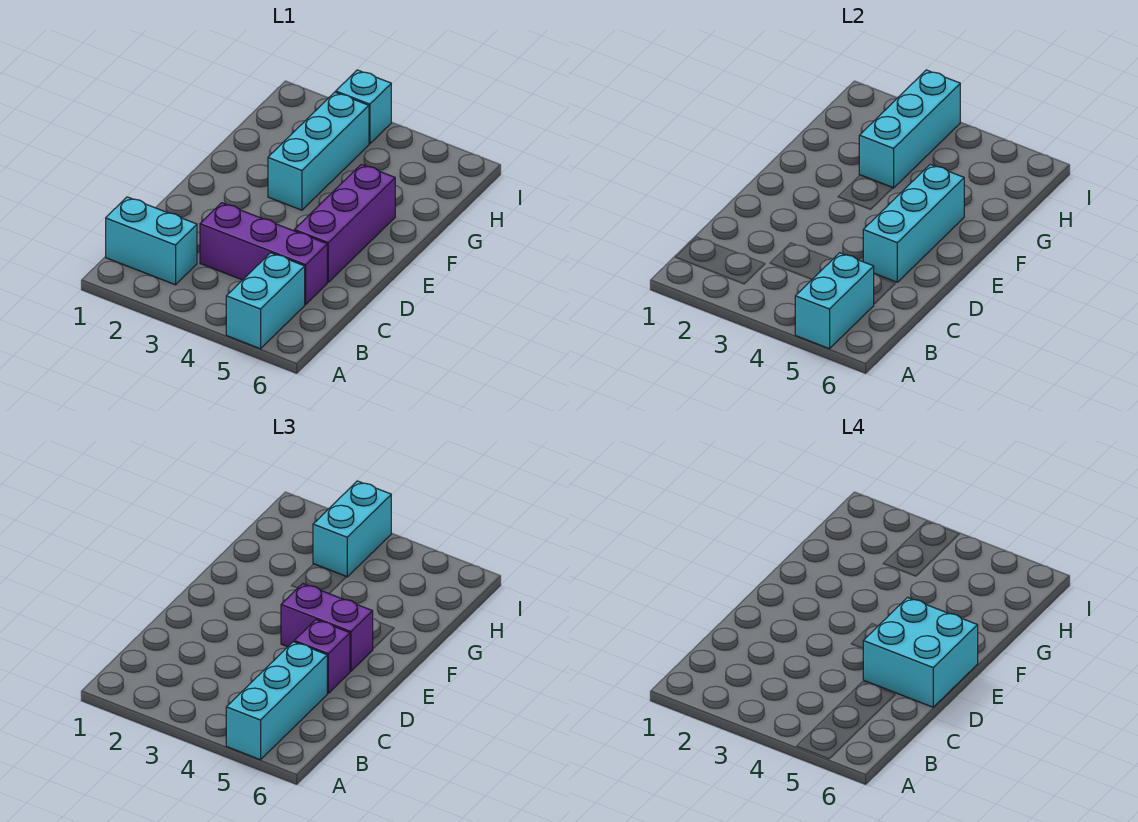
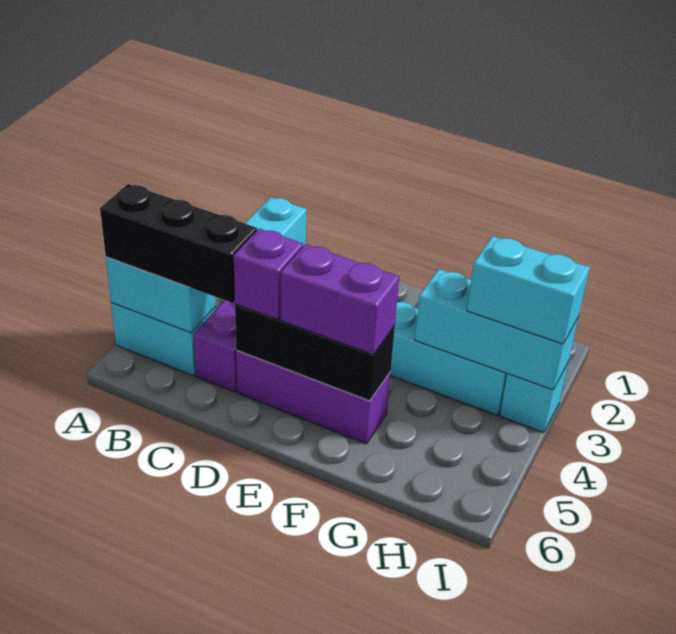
cyan brick A5:C5 level 3 -> black brick A5:C5 level 3
cyan brick D5:F5 level 2 -> black brick D5:F5 level 2
cyan brick D5:E6 level 4 -> none
purple brick E4:E5 level 3 -> purple brick E5:F5 level 3

